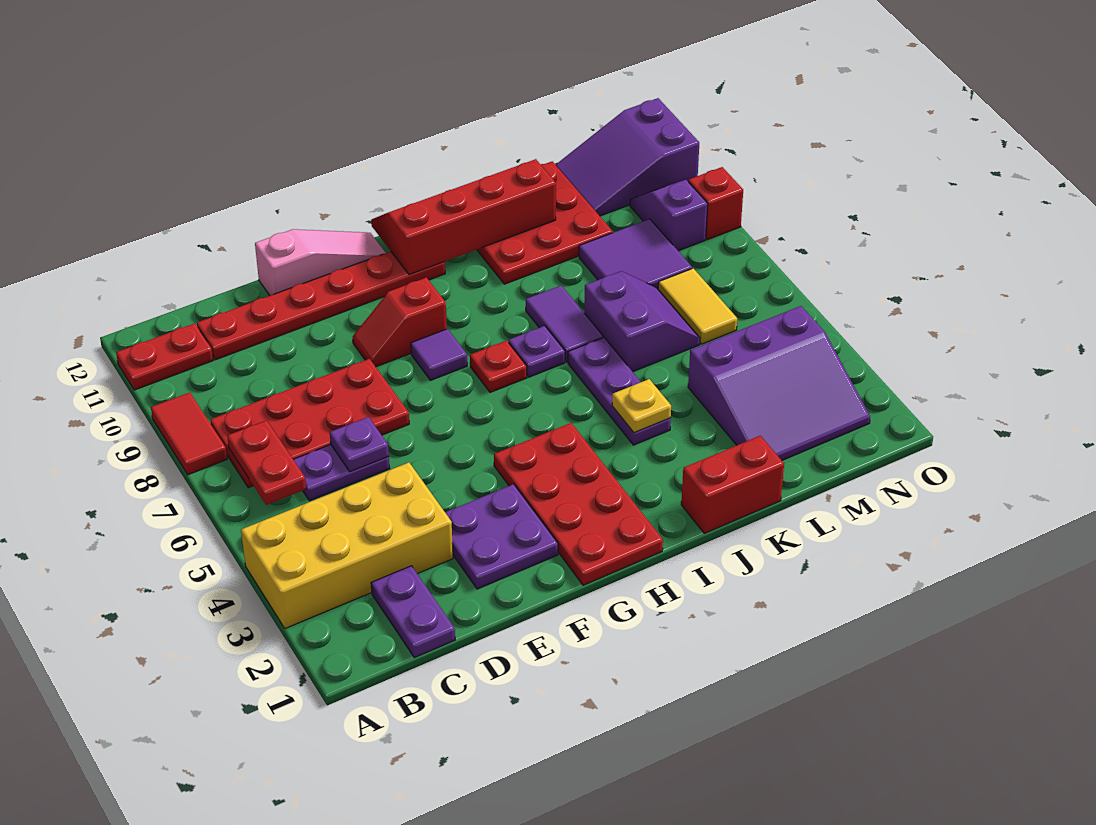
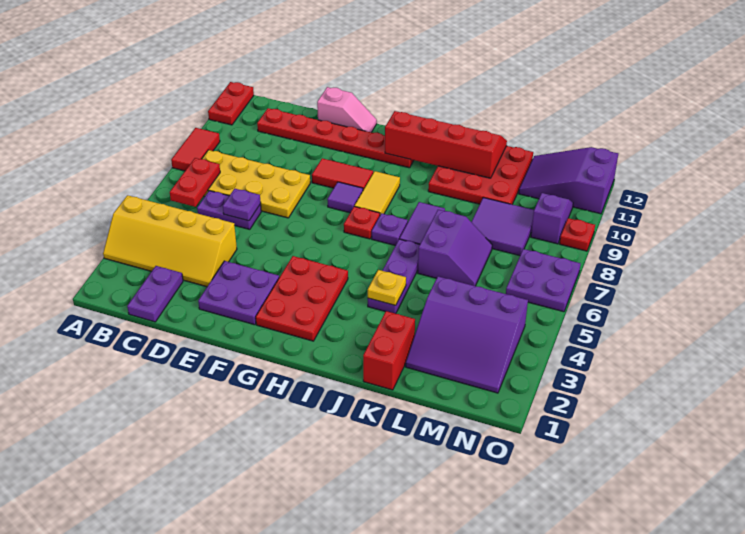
yellow brick A3:D4 level 1 -> yellow slope A3:D4 level 1 top 4
red plate A11:B11 level 1 -> red plate A11:A12 level 1
red plate B7:E8 level 1 -> yellow plate B7:E8 level 1
pink slope E12:G12 level 1 top E -> pink slope E12:F12 level 1 top E
red slope F9:G9 level 1 top G -> red tile F9:G9 level 1
red plate G1:H4 level 1 -> red plate G2:H4 level 1
red brick J1:K1 level 1 -> red brick K1:K2 level 1
yellow tile M6:M7 level 1 -> yellow tile H8:H9 level 1
none -> purple plate N6:O7 level 1
red brick O9 level 1 -> red plate O9 level 1

